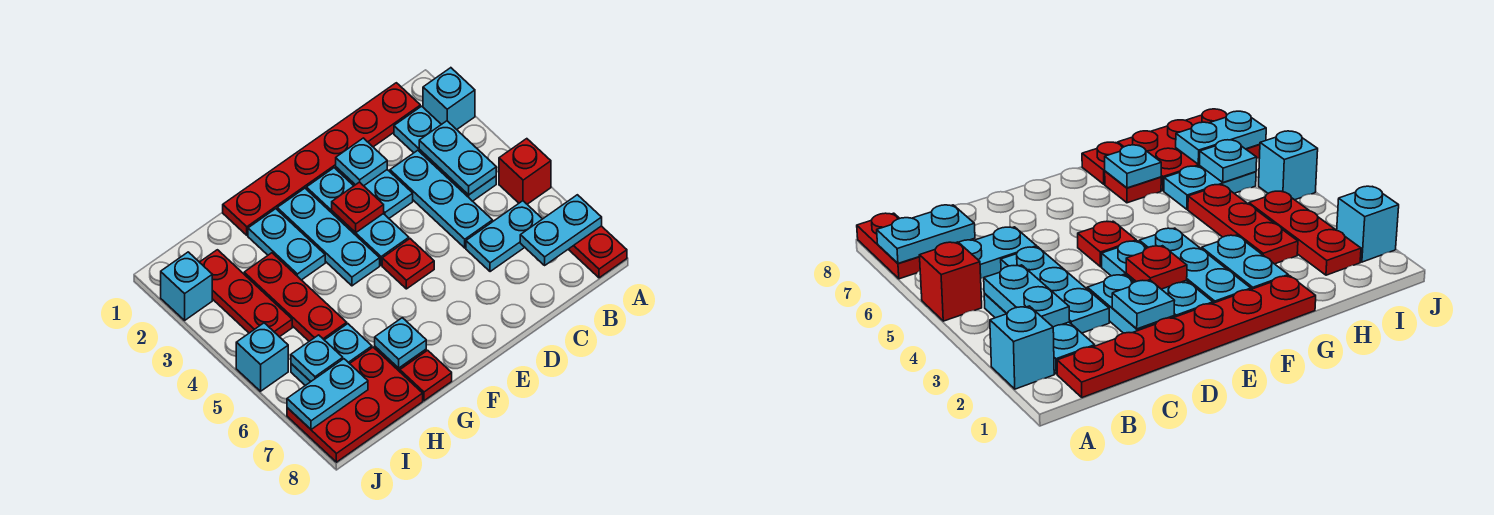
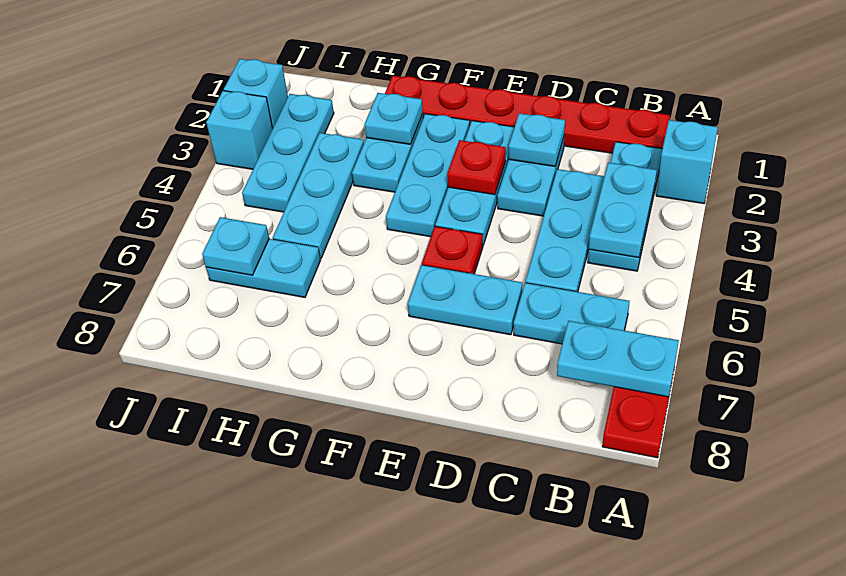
red brick A5 level 1 -> none
red plate G7 level 1 -> none
cyan plate G7 level 2 -> cyan plate G2 level 2
red plate G8 level 1 -> none
red plate H3:H5 level 1 -> cyan plate H3:H5 level 1
red plate H7:J8 level 1 -> none
red plate I2:I4 level 1 -> cyan plate I2:I4 level 1
cyan plate I7:J7 level 2 -> cyan plate D6:E6 level 1
cyan brick J5 level 1 -> cyan brick J3 level 1

